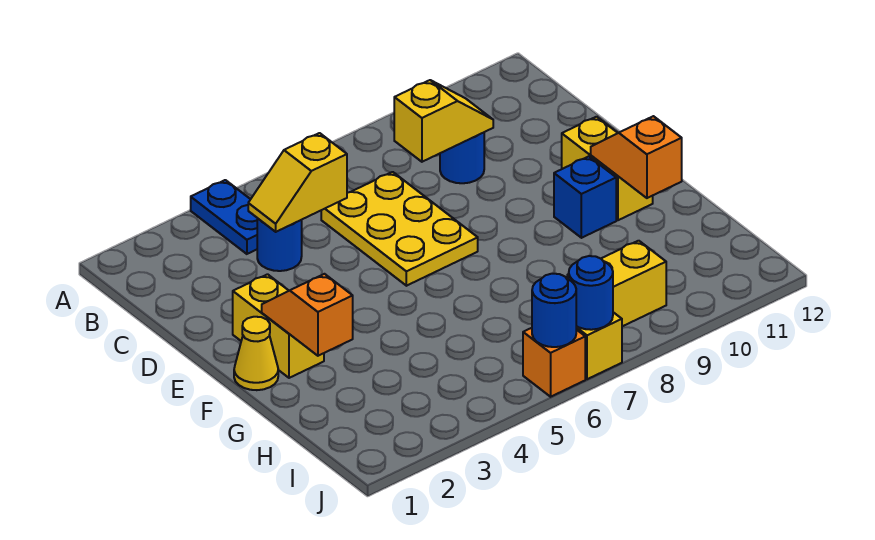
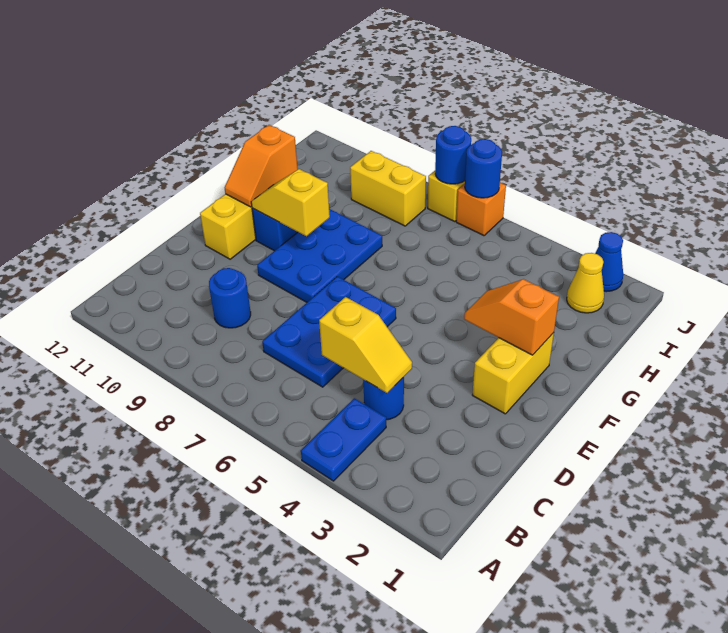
yellow plate C6:E7 level 1 -> blue plate C6:E7 level 1
yellow slope C8:C9 level 2 top 8 -> yellow slope F9:F10 level 2 top 9
none -> blue plate E8:G9 level 1
yellow cone F1 level 1 -> yellow cone I2 level 1
orange slope F2:G2 level 2 top G -> orange slope F2:F3 level 2 top 2
none -> blue cone J2 level 1

